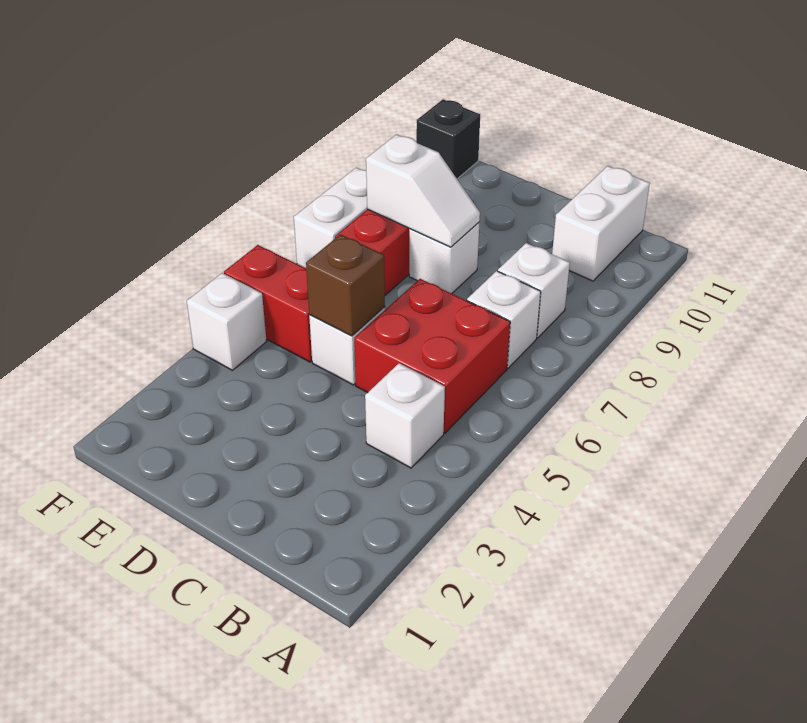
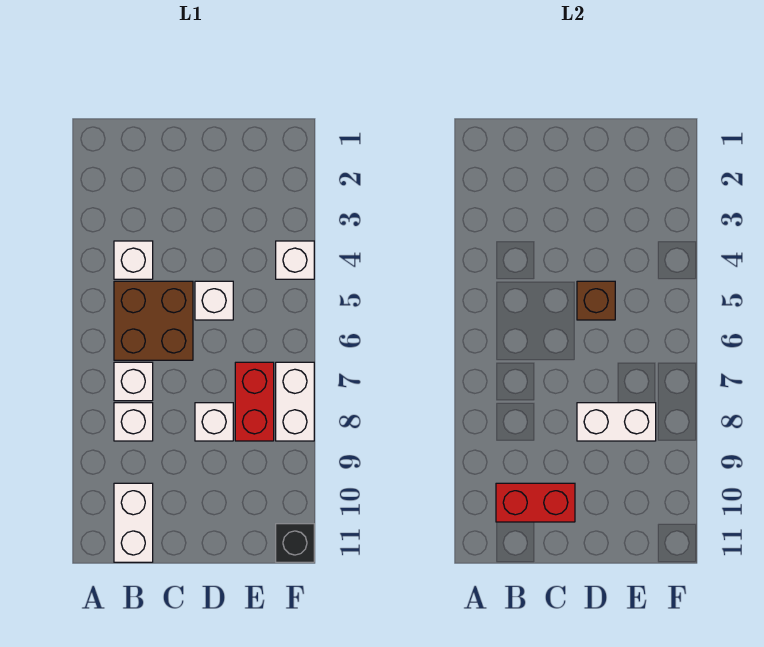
red brick B5:C6 level 1 -> brown brick B5:C6 level 1
white slope D8:E8 level 2 top E -> white brick D8:E8 level 2
red brick E5:F5 level 1 -> red brick B10:C10 level 2

